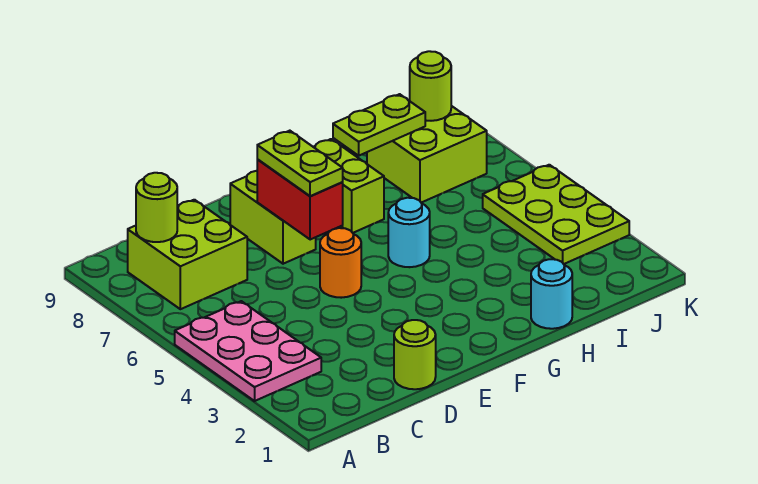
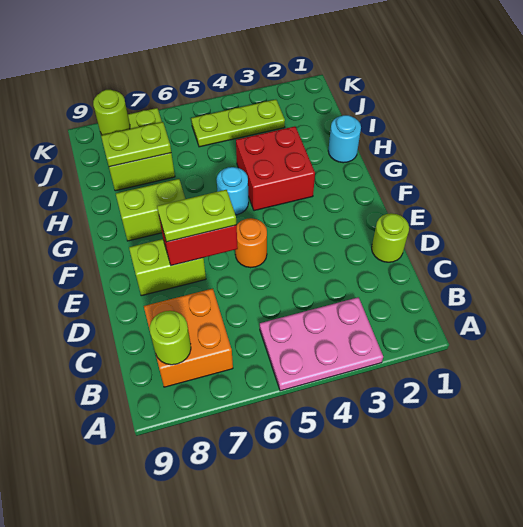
lime brick B7:C8 level 1 -> orange brick B7:C8 level 1
none -> red brick G3:H4 level 1
lime plate H8:I8 level 2 -> lime plate I7:I8 level 2
lime plate J3:K5 level 1 -> lime plate J3:J5 level 1

